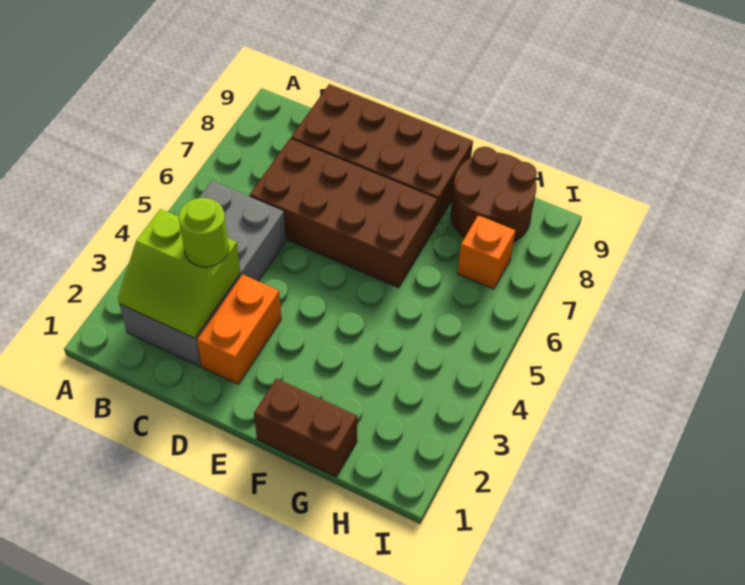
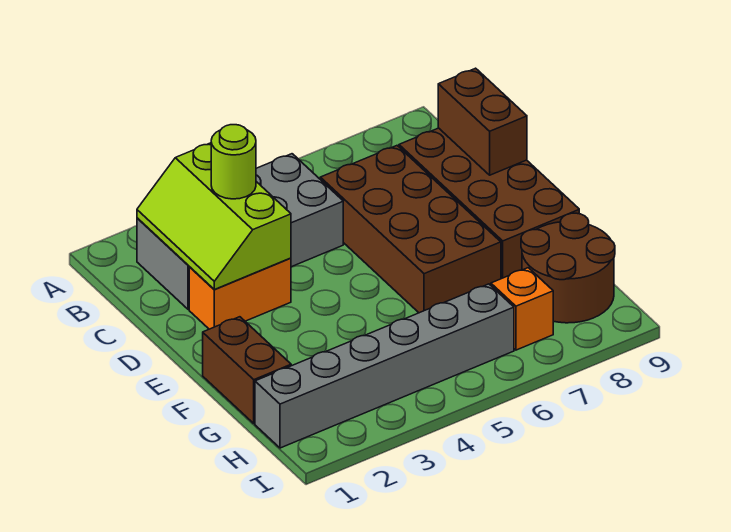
lime slope B2:C3 level 2 top 3 -> lime slope B2:D3 level 2 top 3
none -> brown brick C9:D9 level 2
none -> grey brick H1:H6 level 1

